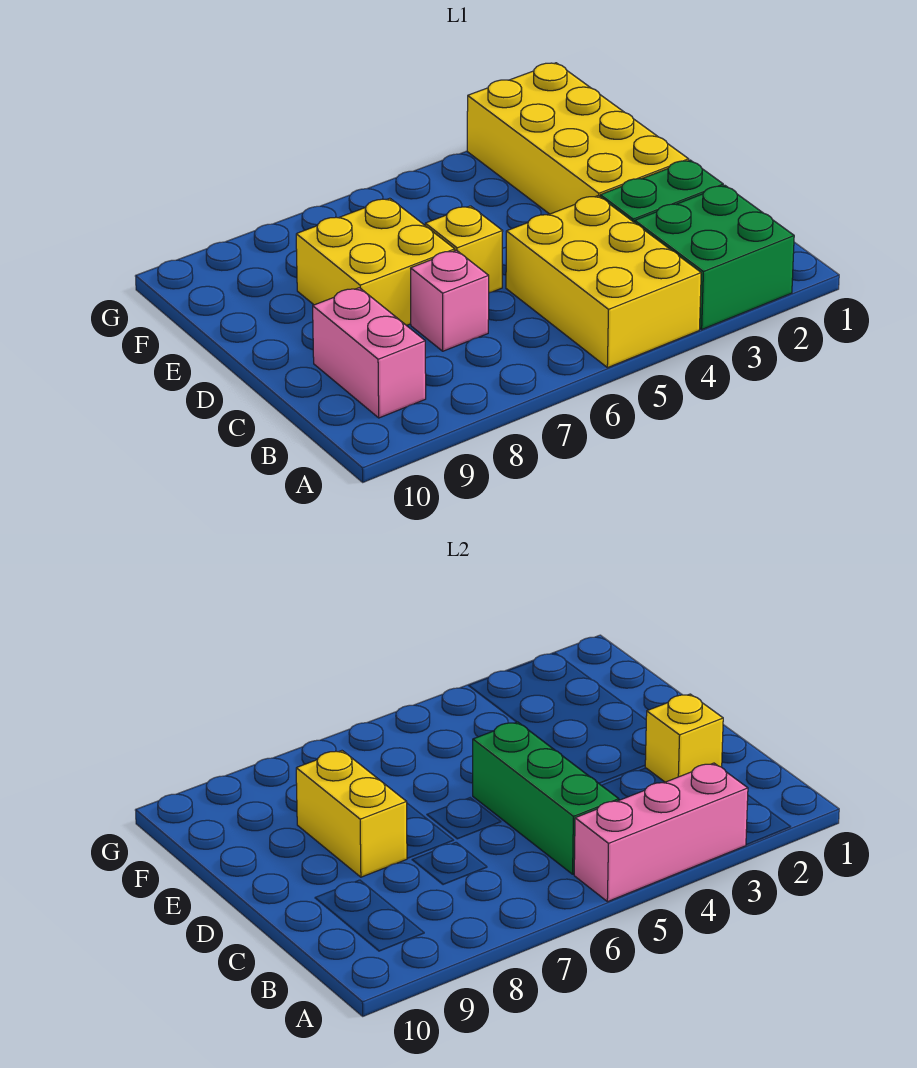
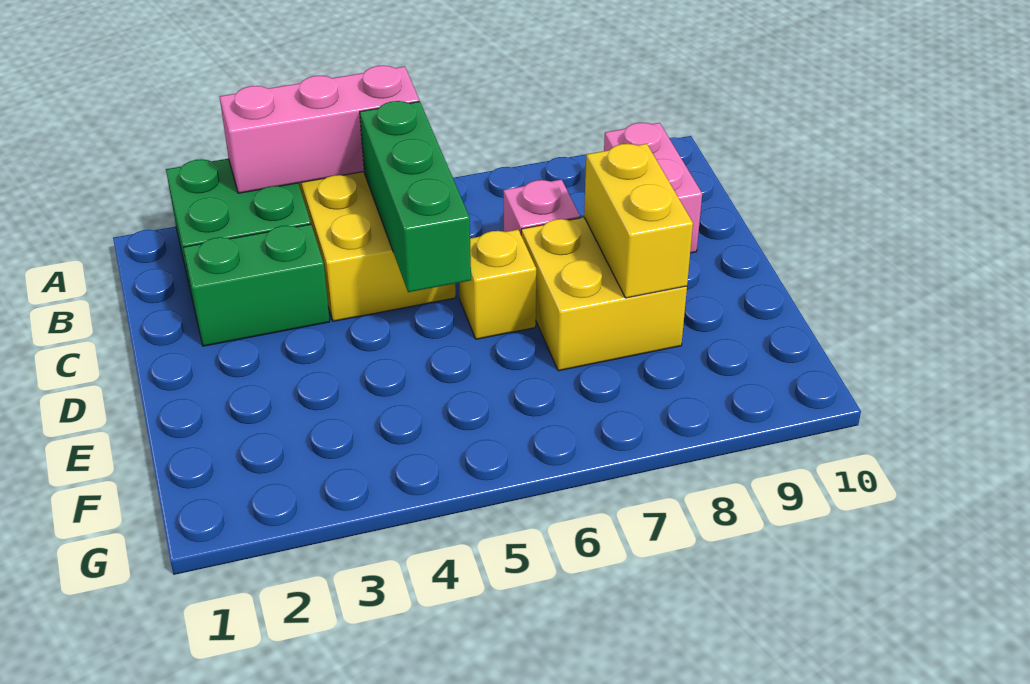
yellow brick C2 level 2 -> none
yellow brick D2:G3 level 1 -> none

